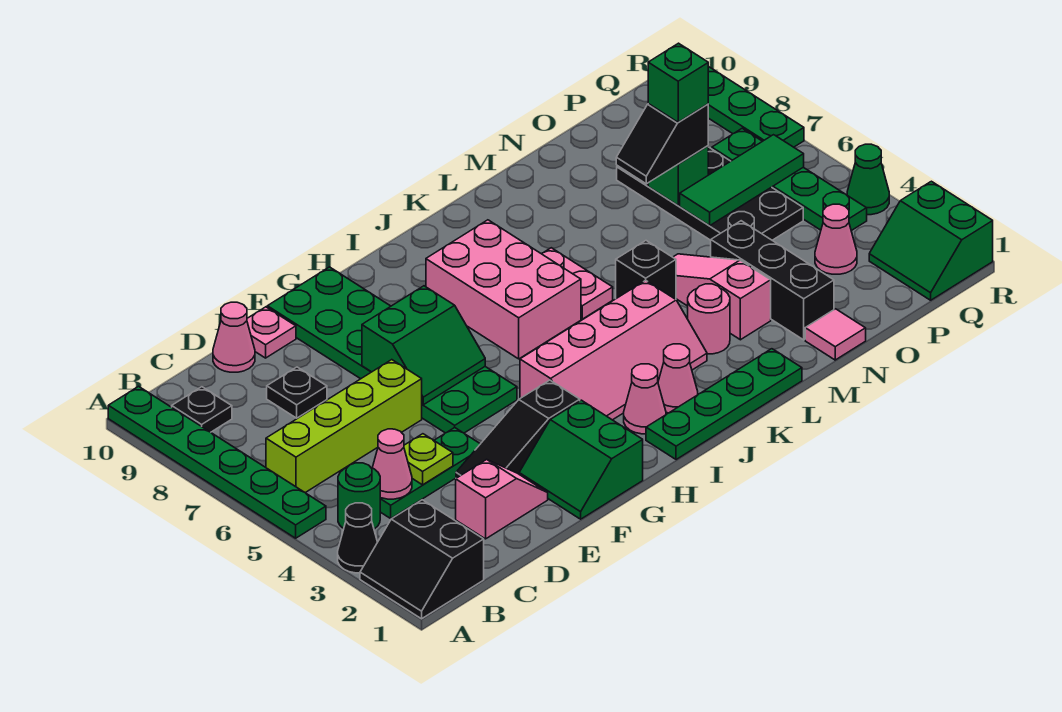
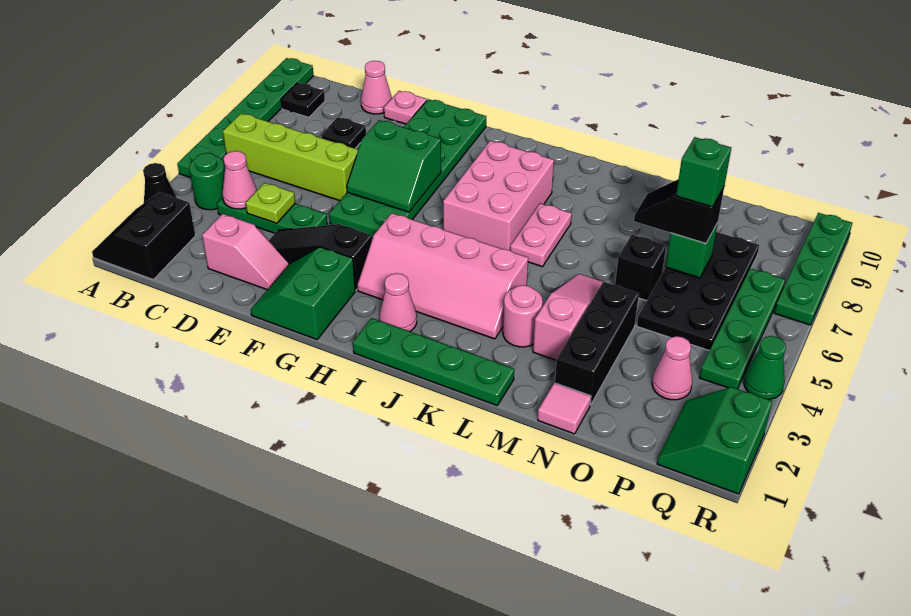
pink cone J2 level 1 -> none
black brick L5 level 1 -> black brick N6 level 1
green tile O6:Q6 level 2 -> none

